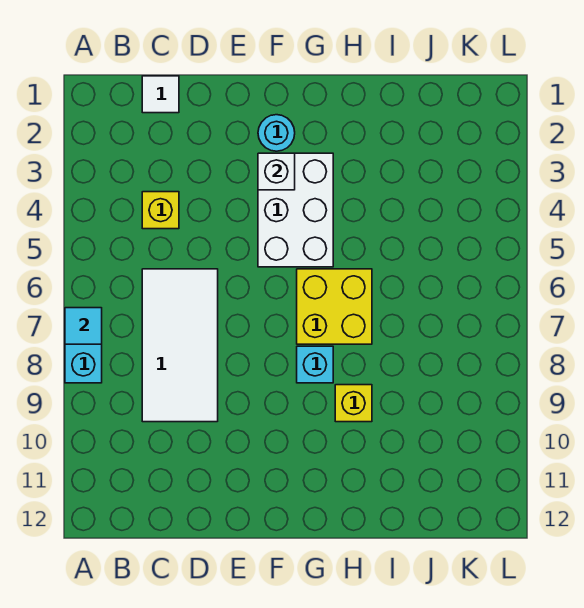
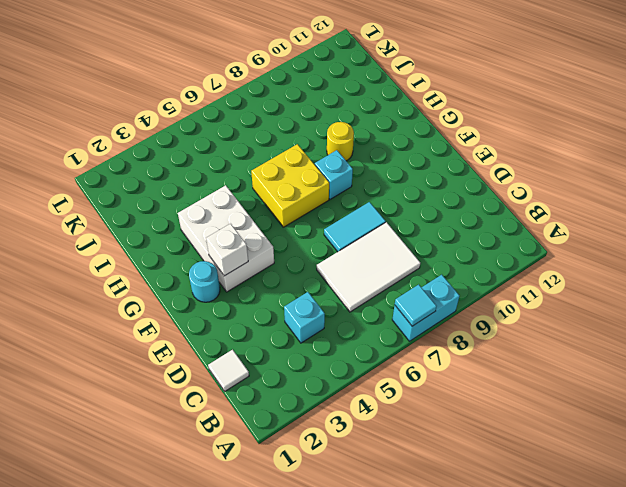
yellow brick C4 level 1 -> cyan brick C4 level 1
white tile C6:D9 level 1 -> white tile C6:D8 level 1
none -> cyan tile E7:E8 level 1
white brick F3:G5 level 1 -> white brick F3:H4 level 1
yellow brick H9 level 1 -> yellow round brick H9 level 1

